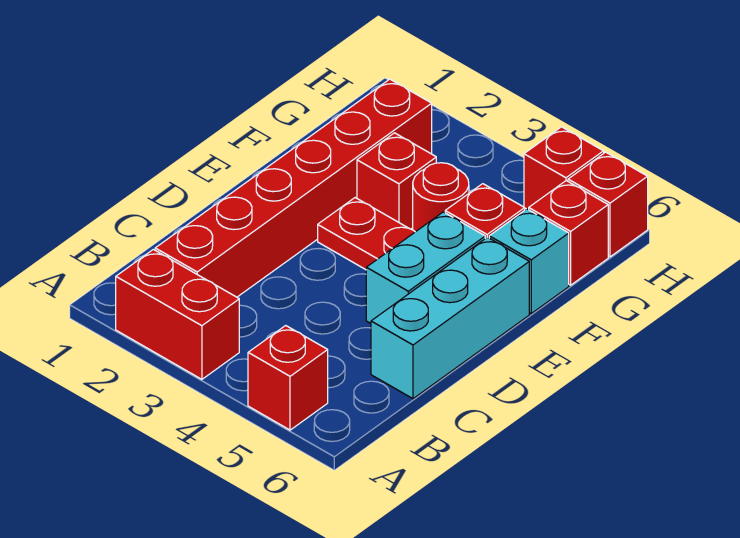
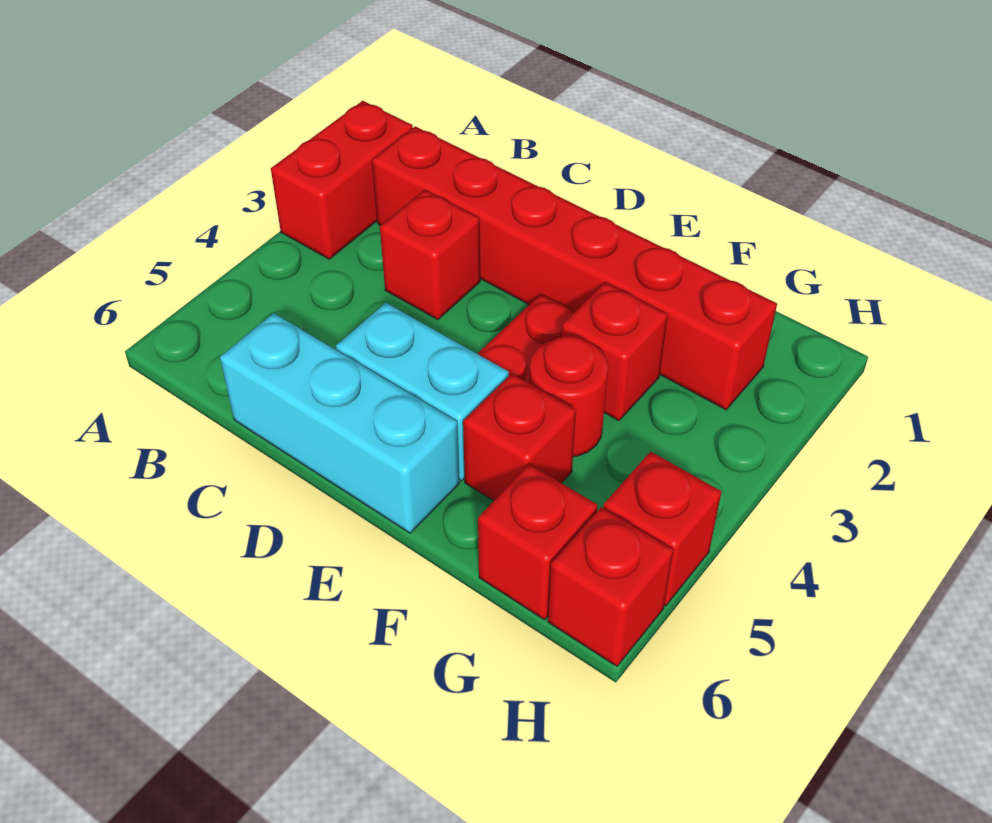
red brick A5 level 1 -> red brick C3 level 1
cyan brick F6 level 1 -> none

